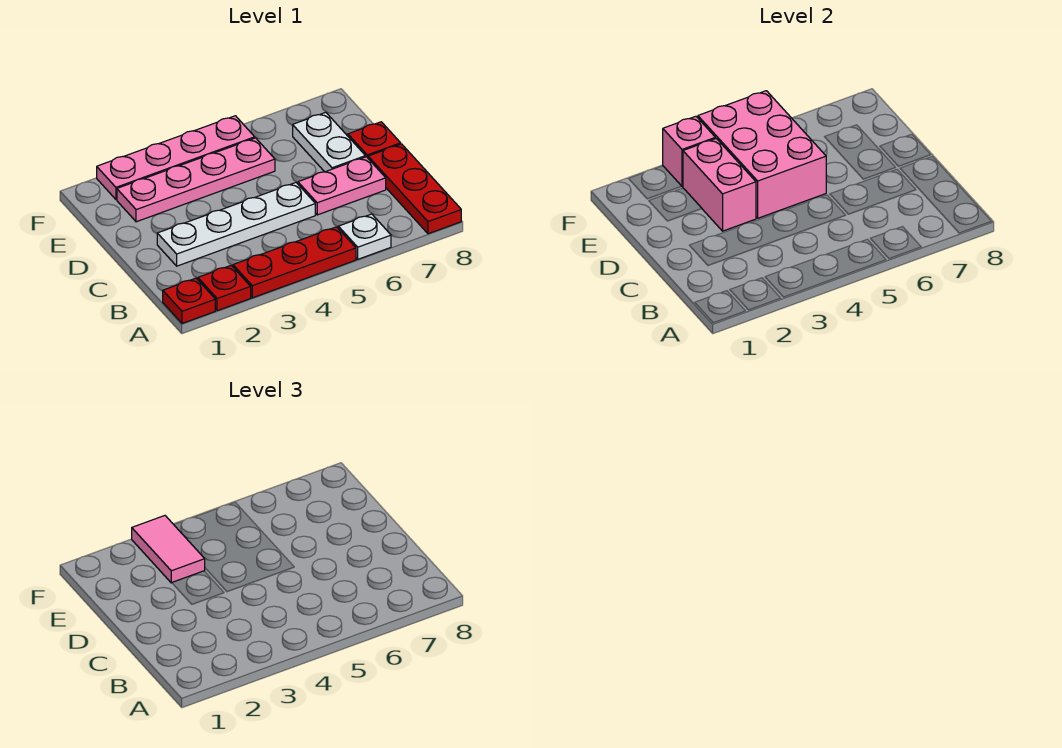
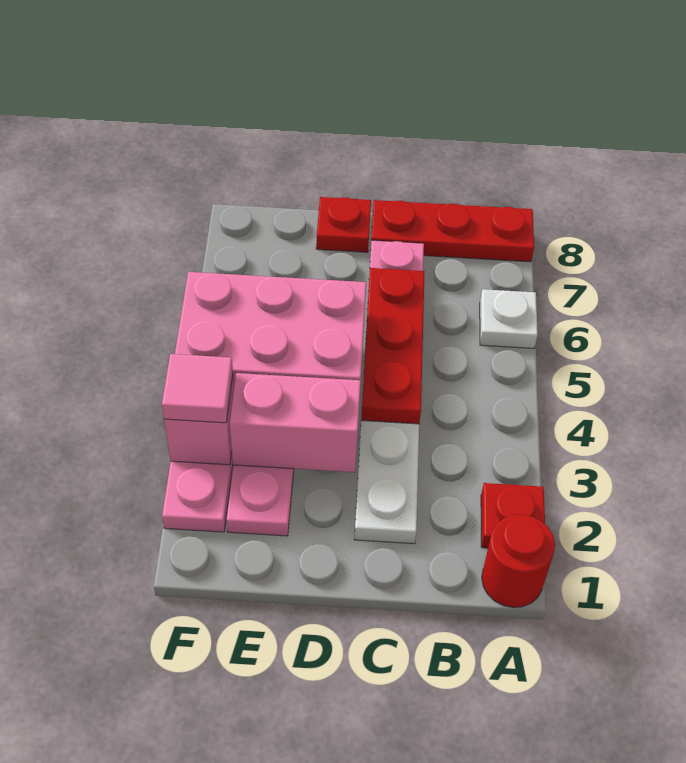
red plate A1 level 1 -> red round brick A1 level 1
red plate A3:A5 level 1 -> red plate C4:C6 level 2
white plate D7:E7 level 1 -> none
pink tile E3:F3 level 3 -> pink tile F3 level 3

